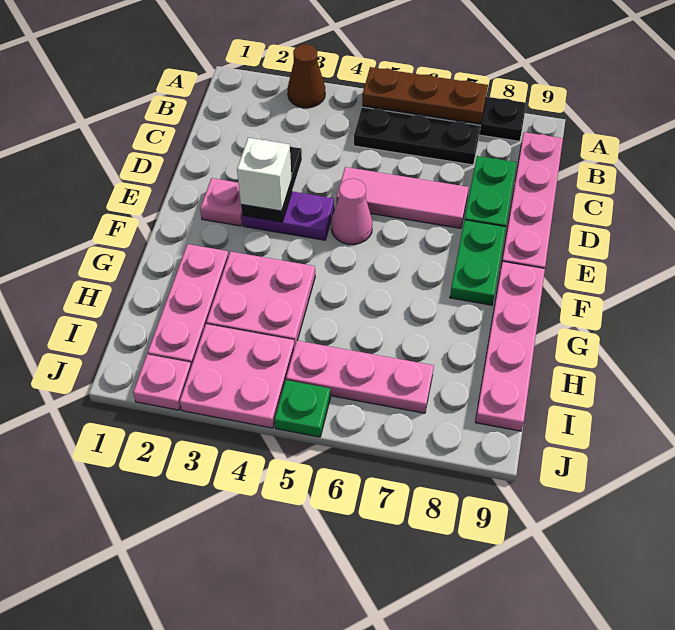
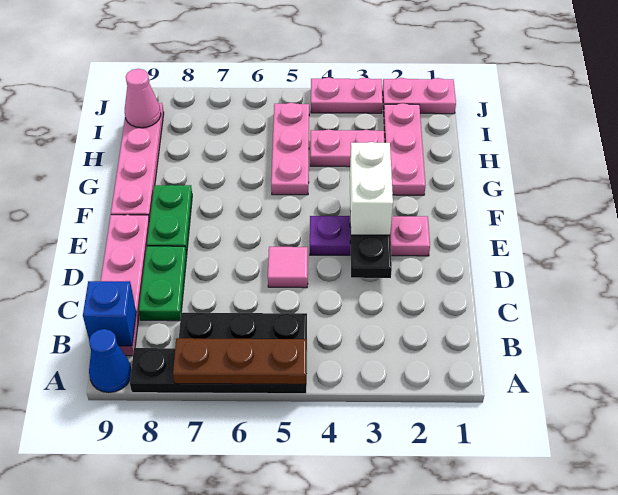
brown cone A3 level 1 -> none
none -> blue cone A9 level 1
none -> blue brick B9 level 2
pink tile D5:D7 level 1 -> pink tile D5 level 1
white brick E3 level 3 -> white brick E3:F3 level 3
pink cone E5 level 1 -> pink cone I9 level 2
pink plate G3:H4 level 1 -> pink plate H3:H4 level 1
pink plate I3:J4 level 1 -> pink plate J3:J4 level 1
pink plate I5:I7 level 1 -> pink plate G5:I5 level 1
pink plate J2 level 1 -> pink plate J1:J2 level 1
green plate J5 level 1 -> none

